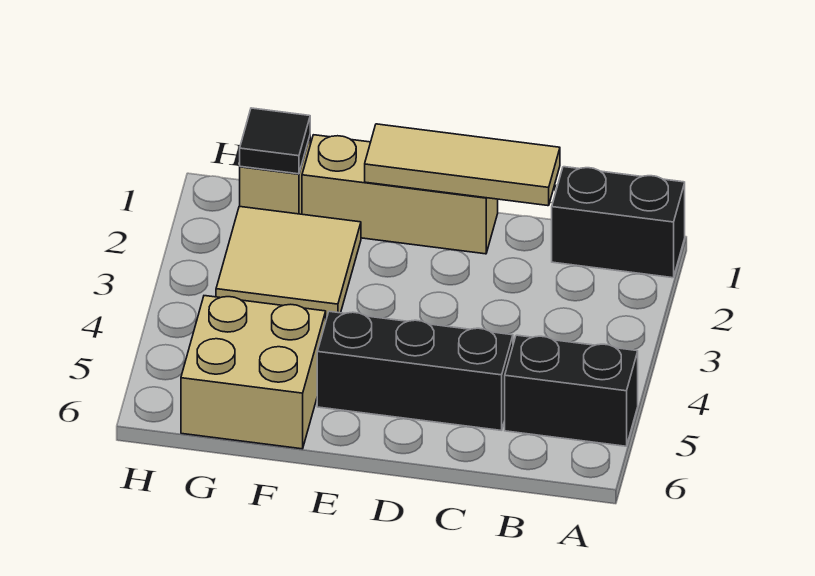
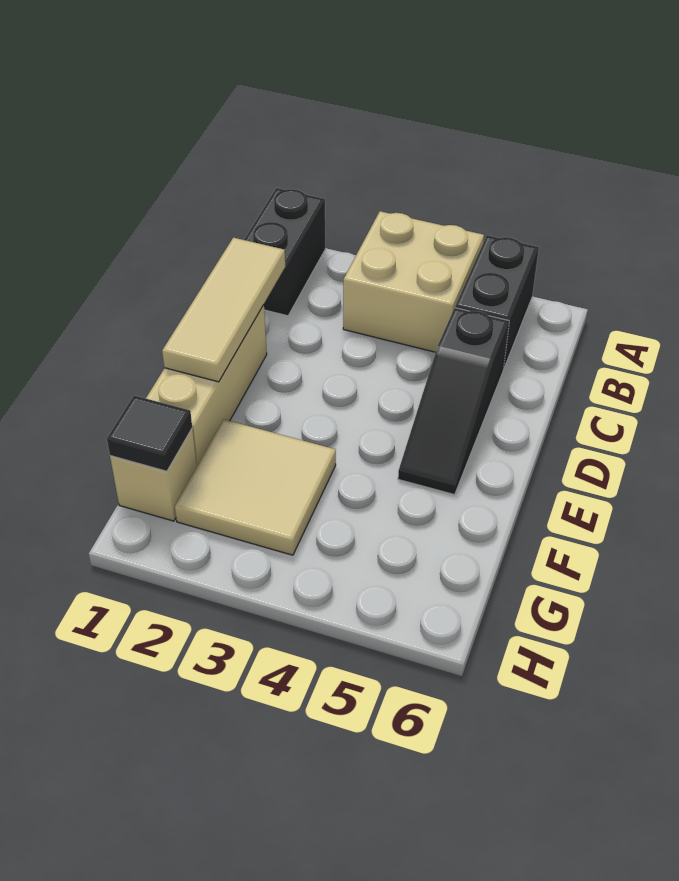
black brick C5:E5 level 1 -> black slope C5:E5 level 1 top C
tan brick F5:G6 level 1 -> tan brick A3:B4 level 1

